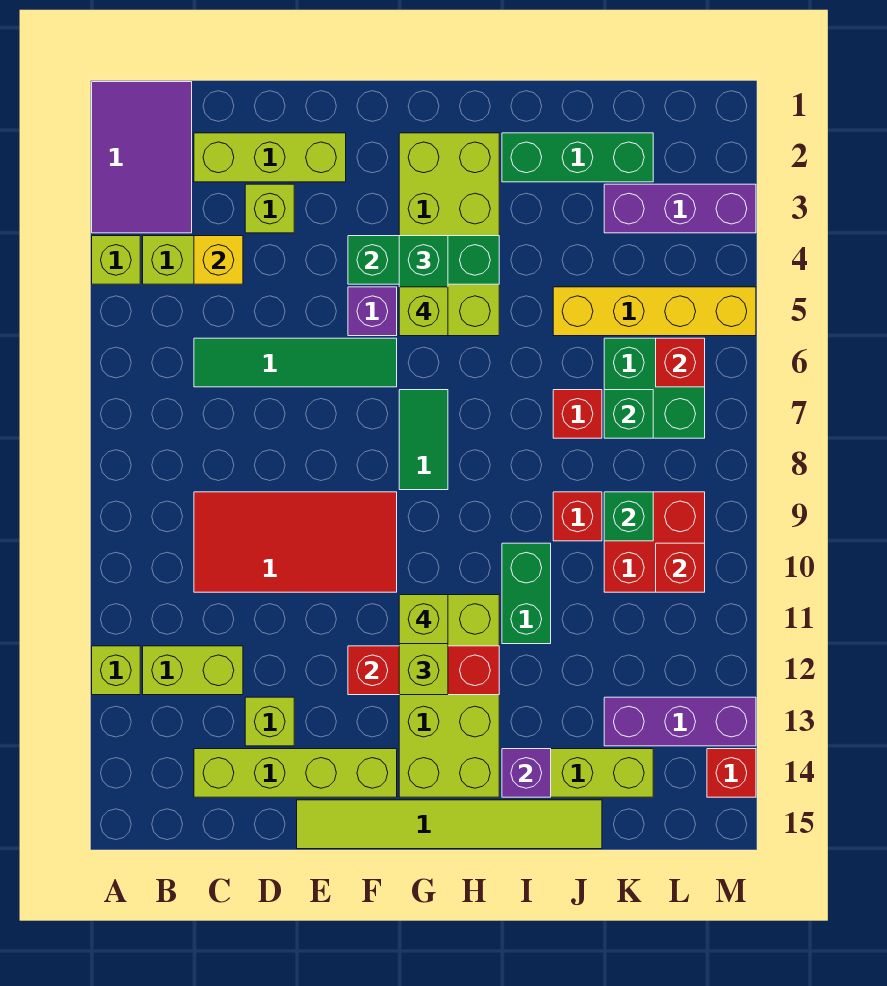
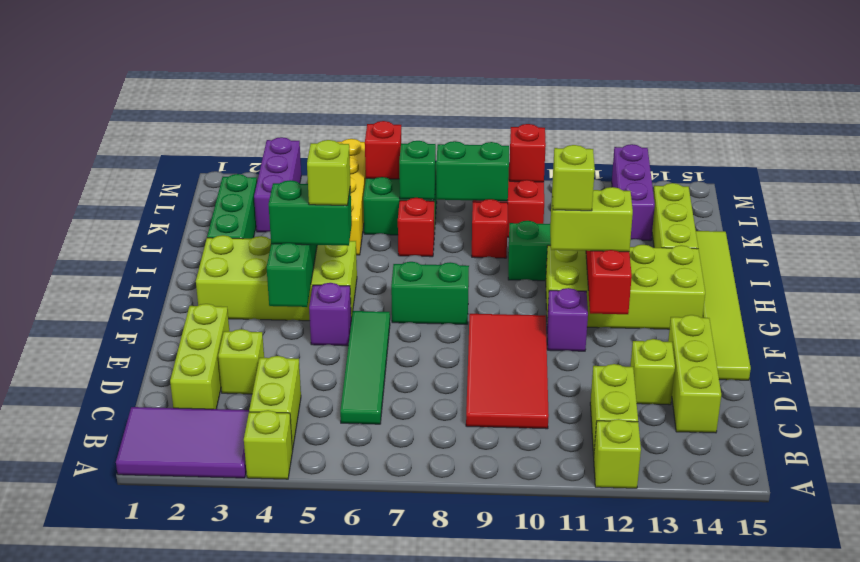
yellow brick C4 level 2 -> none
lime brick C14:F14 level 1 -> lime brick C14:E14 level 1
green tile G7:G8 level 1 -> green brick G7:G8 level 1
purple brick I14 level 2 -> purple brick F11 level 1
green brick K9 level 2 -> green brick K8:K9 level 2
red brick M14 level 1 -> none

